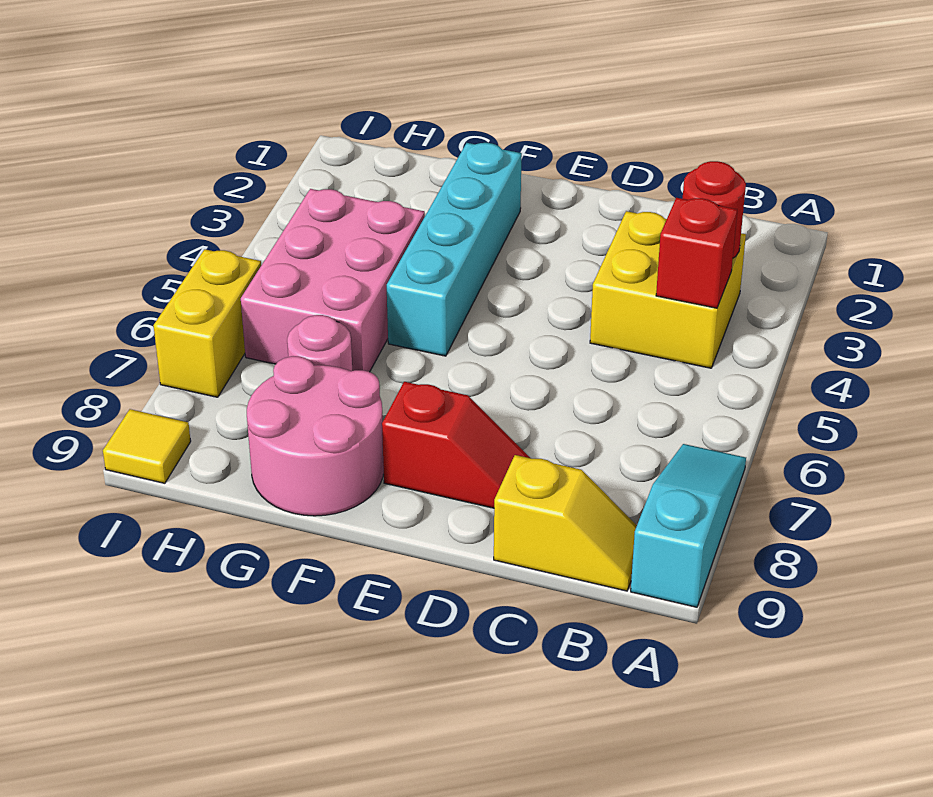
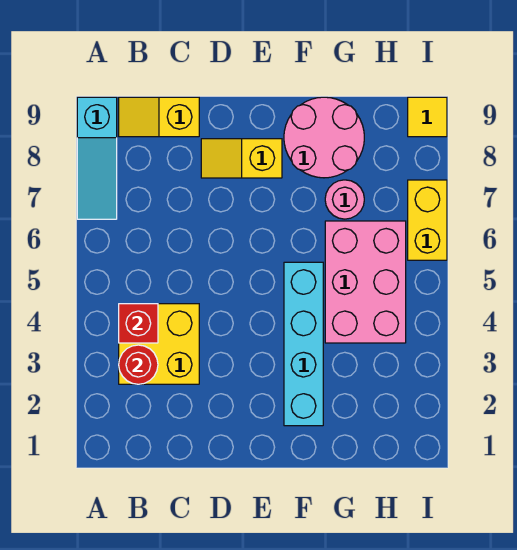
red slope D8:E8 level 1 top E -> yellow slope D8:E8 level 1 top E

